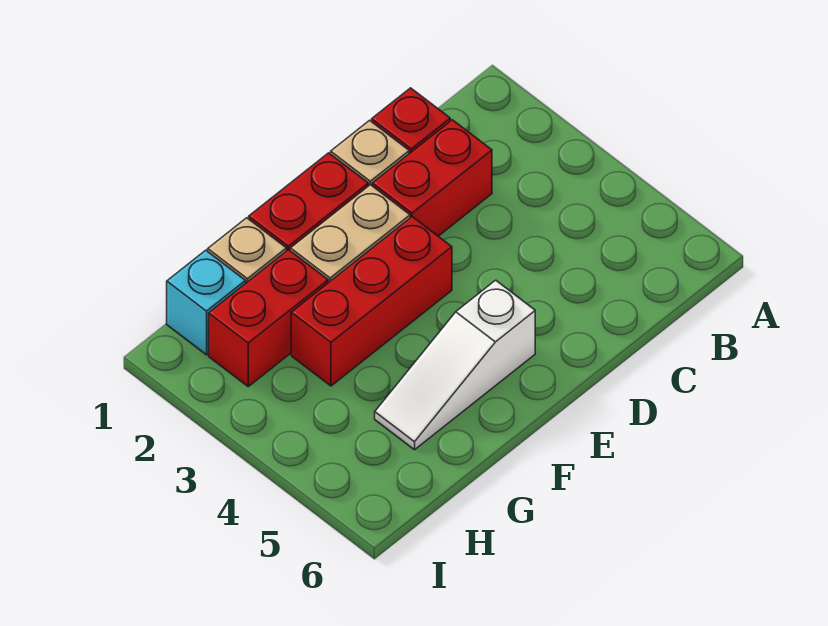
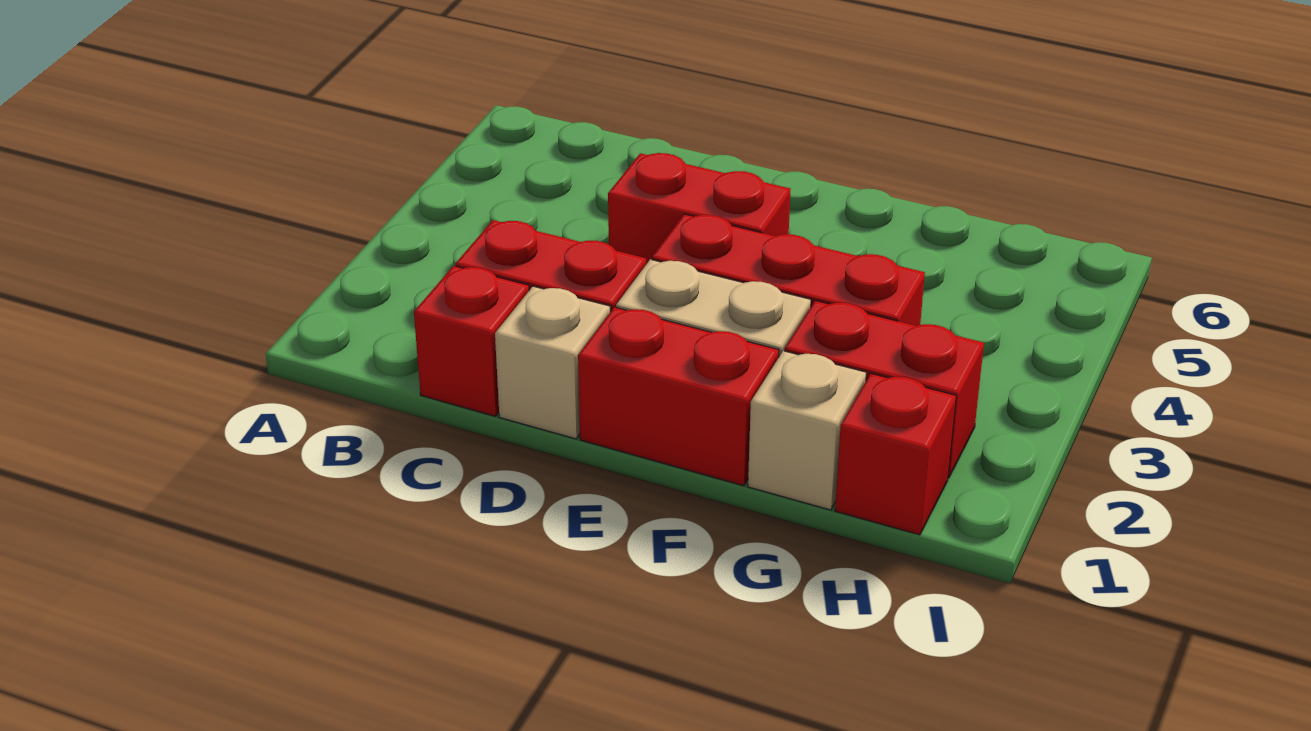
none -> red brick D4:E4 level 1
white slope E5:G5 level 1 top E -> none
cyan brick H1 level 1 -> red brick H1 level 1

